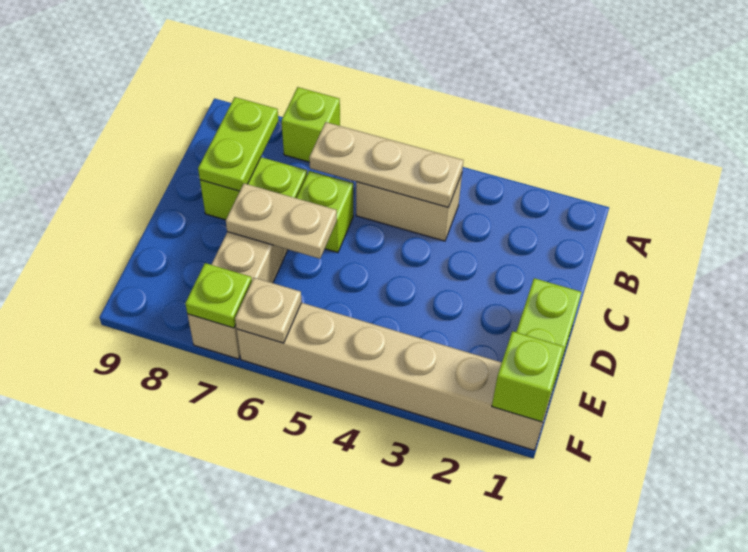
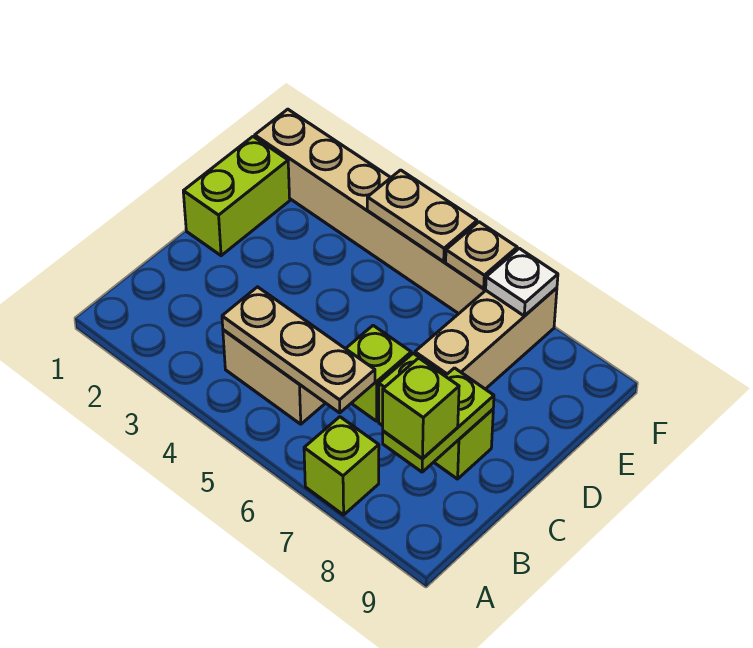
tan plate D6:D7 level 2 -> tan plate F4:F5 level 2
lime brick F1 level 2 -> lime brick B8 level 3
lime plate F7 level 2 -> white plate F7 level 2

